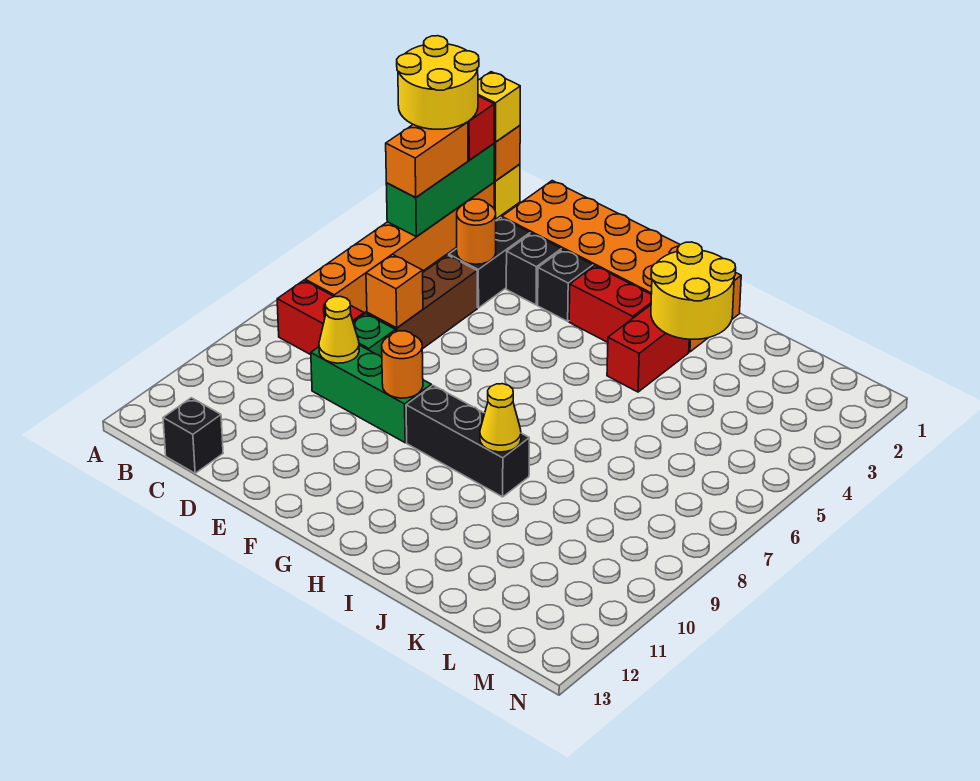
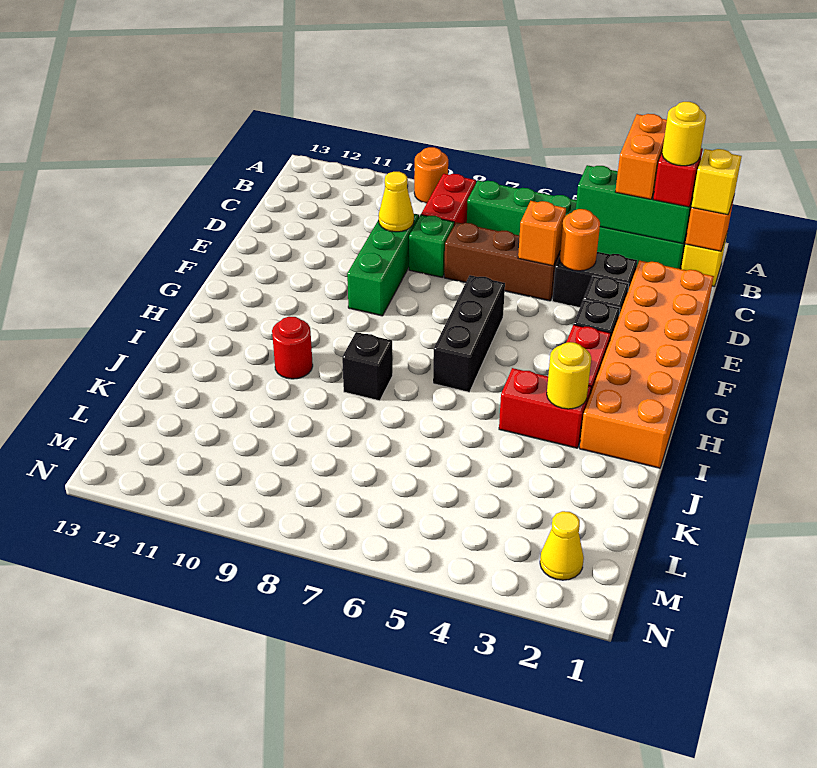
yellow round brick A2:B3 level 4 -> yellow round brick B2 level 4
orange brick B2:B7 level 1 -> green brick B2:B7 level 1
orange brick B3:B4 level 3 -> orange brick A3:B3 level 3
black brick C13 level 1 -> black brick I8 level 1
orange brick D7 level 2 -> orange brick D5 level 2
orange round brick F9 level 2 -> orange round brick A9 level 1
black brick G9:I9 level 1 -> black brick F6:H6 level 1
yellow round brick I2:J3 level 2 -> yellow round brick I3 level 2
yellow cone I9 level 2 -> yellow cone M2 level 1
none -> red round brick I10 level 1

